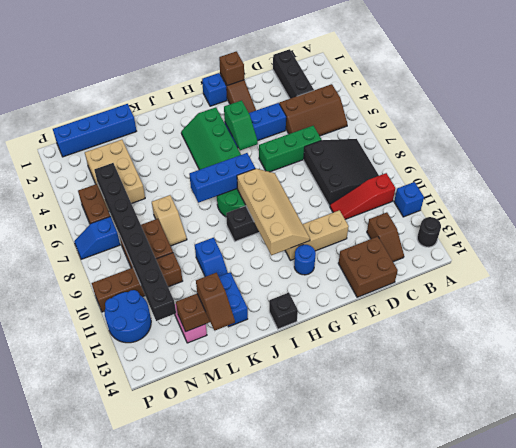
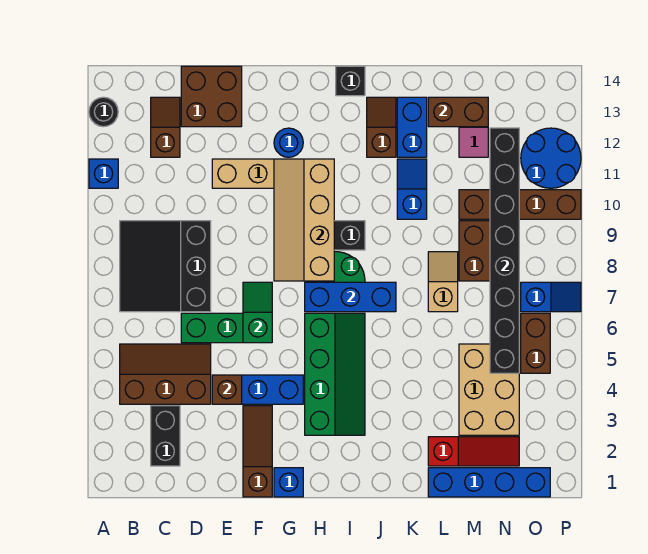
red slope B10:D10 level 1 top B -> red slope L2:N2 level 1 top L
black brick C1:C3 level 1 -> black brick C2:C3 level 1
brown brick F1 level 2 -> brown brick E4 level 2
green slope G4:G5 level 2 top 4 -> green slope F6:F7 level 2 top 6
brown slope L13:L14 level 3 top 13 -> brown slope J12:J13 level 1 top 12

